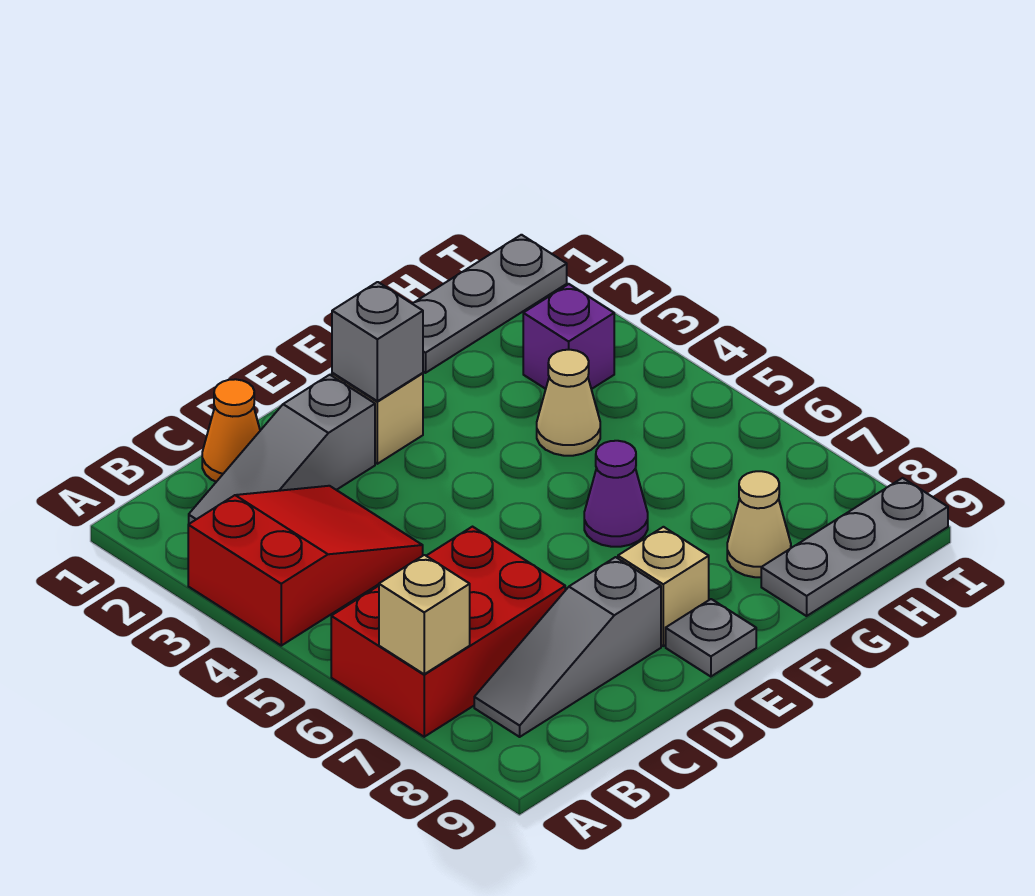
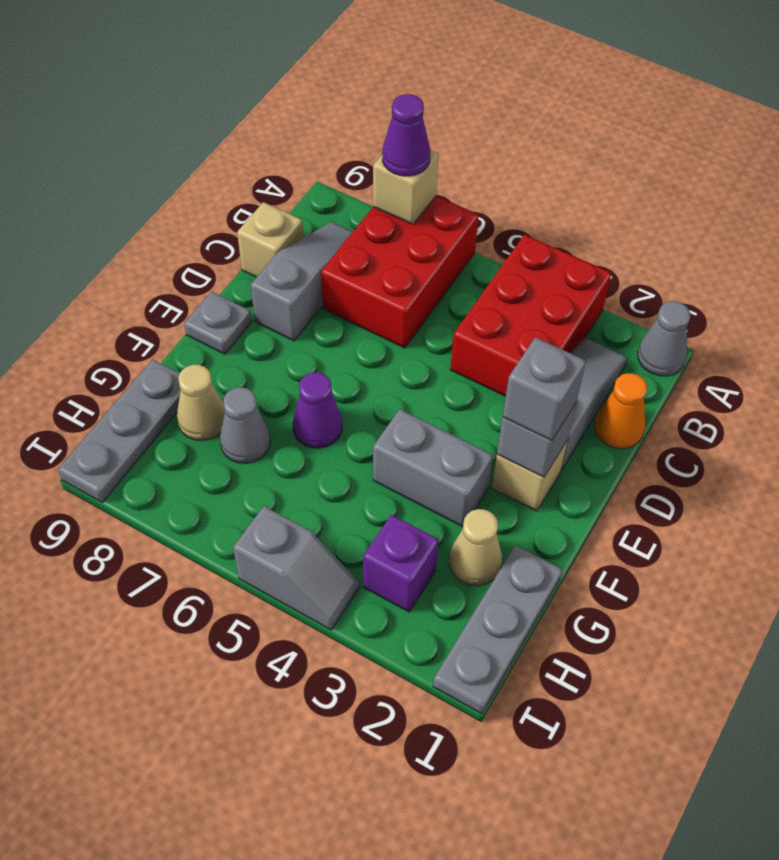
none -> grey cone A1 level 1
red slope A3:C4 level 1 top A -> red brick A3:C4 level 1
none -> purple cone A7 level 3
none -> grey brick E2 level 3
tan brick E8 level 1 -> tan brick C9 level 1
none -> grey brick F3:F4 level 1
tan cone G4 level 1 -> tan cone G2 level 1
none -> grey cone G7 level 1
none -> grey slope I4:I5 level 1 top 5

